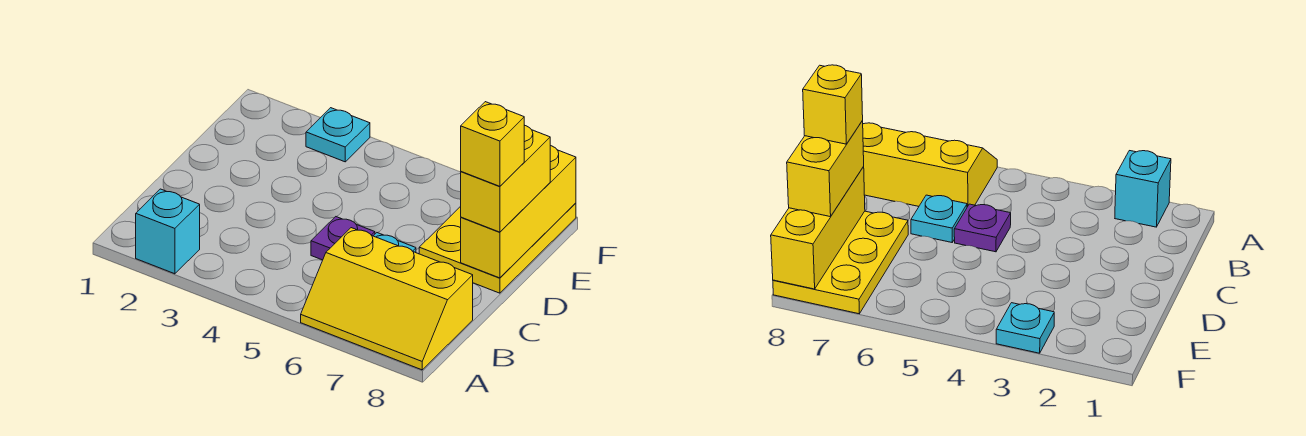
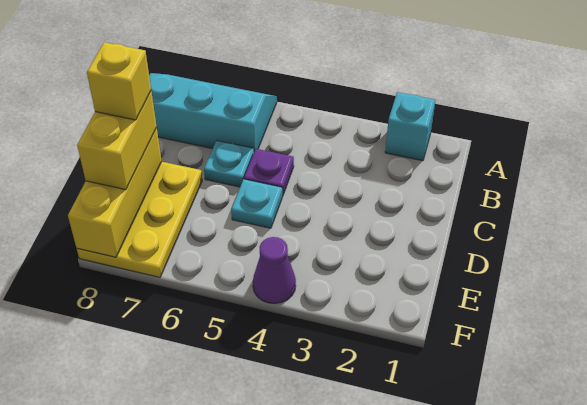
yellow slope A6:B8 level 1 top B -> cyan slope A6:B8 level 1 top B
cyan plate F3 level 1 -> cyan plate D5 level 1
none -> purple cone F4 level 1

